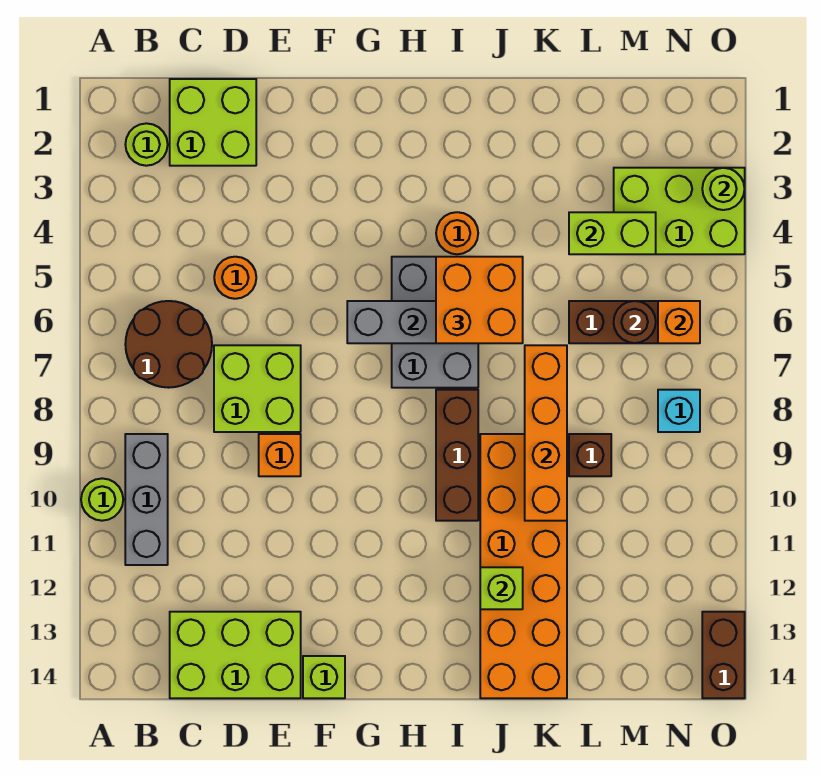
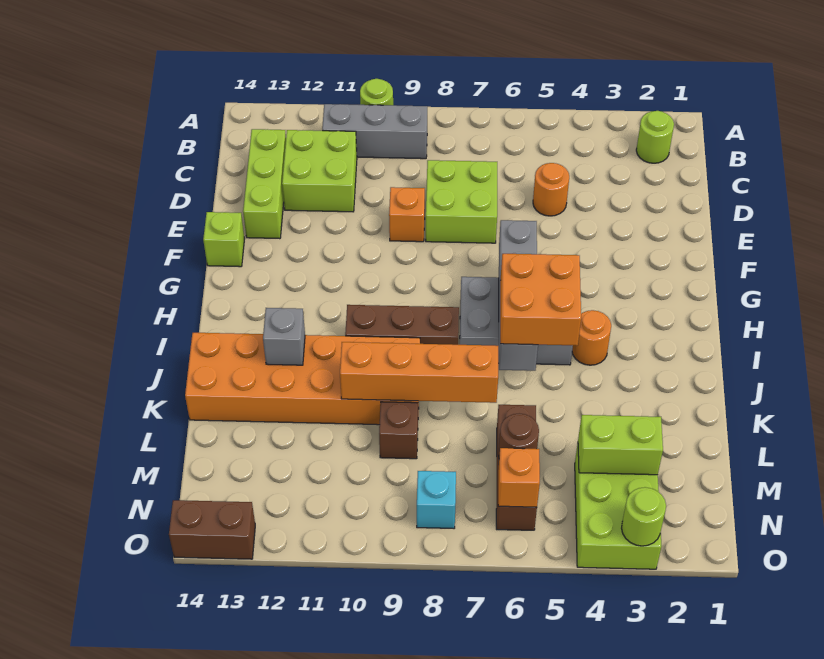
brown round brick B6:C7 level 1 -> none
lime brick C1:D2 level 1 -> lime brick C11:D12 level 1
lime brick C13:E14 level 1 -> lime brick C13:E13 level 1
lime brick J12 level 2 -> grey brick J12 level 2
lime brick L4:M4 level 2 -> lime brick M3:M4 level 2

